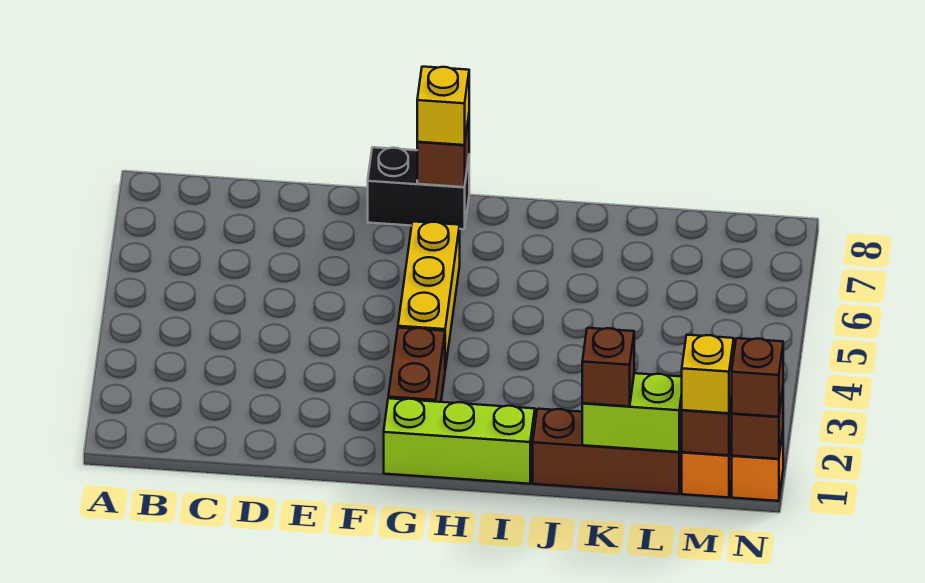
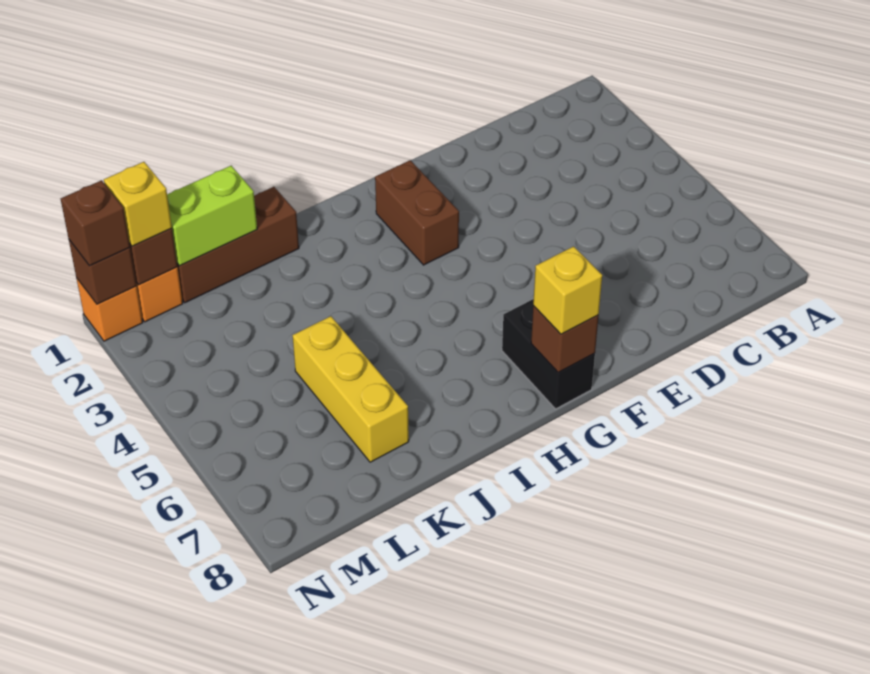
black brick F8:G8 level 1 -> black brick G7:G8 level 1
lime brick G1:I1 level 1 -> none
yellow brick G4:G6 level 1 -> yellow brick K5:K7 level 1
brown brick K1 level 3 -> none

